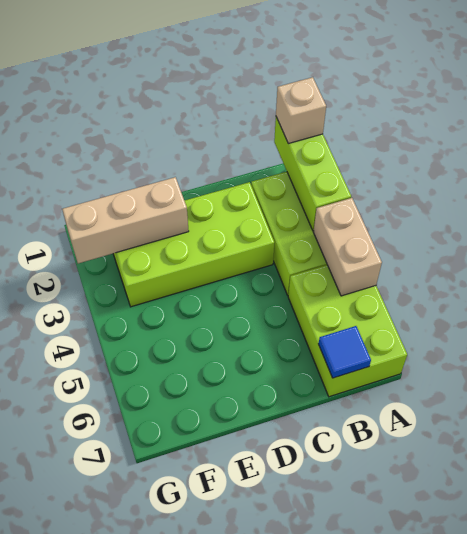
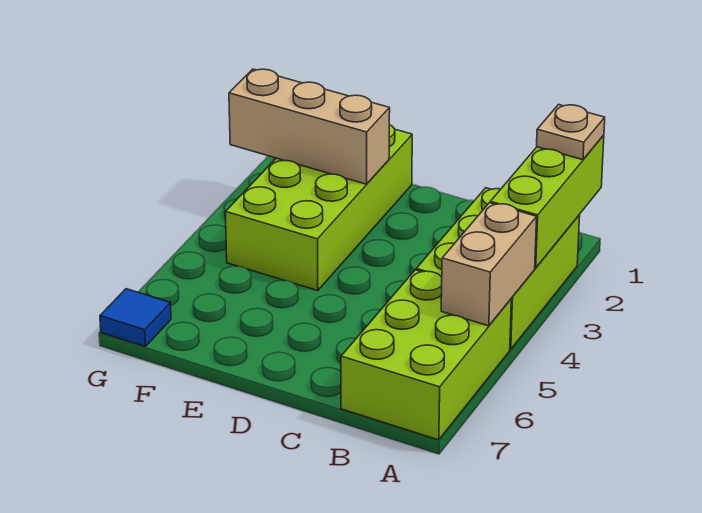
tan brick A1 level 3 -> tan plate A1 level 3
blue tile B7 level 2 -> blue tile G7 level 1
lime brick C2:F3 level 1 -> lime brick E1:F4 level 1

